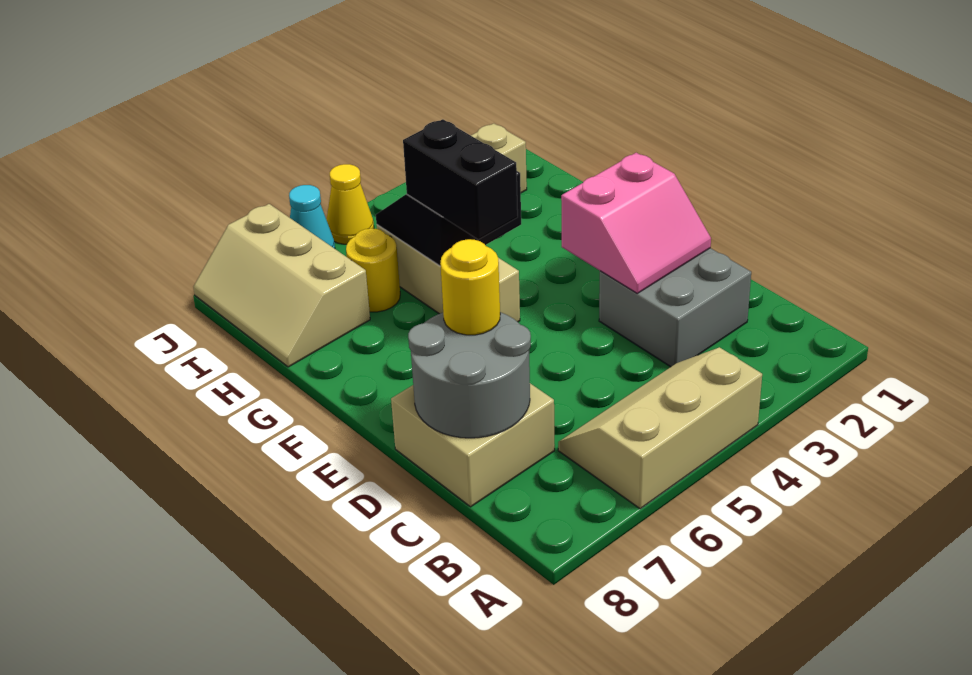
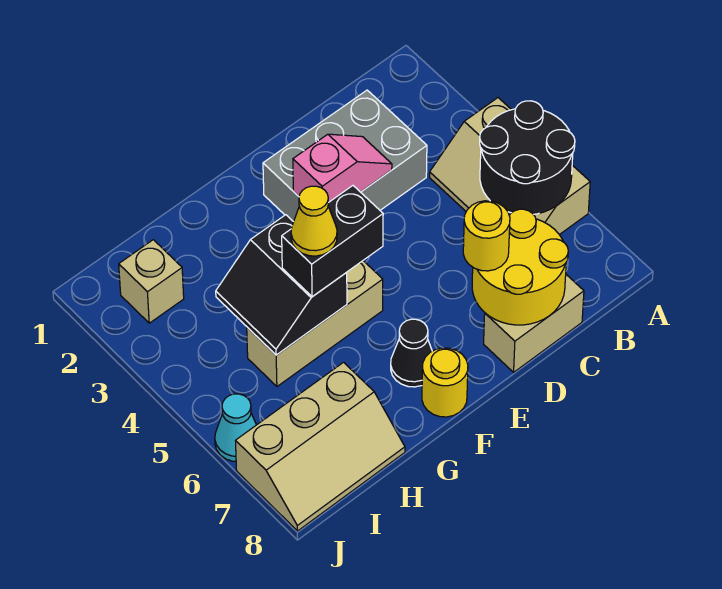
none -> black round brick A5:B6 level 2
grey brick C2:D3 level 1 -> grey brick C2:E3 level 1
tan brick C7:D8 level 1 -> tan brick C8:D8 level 1
grey round brick C7:D8 level 2 -> yellow round brick C7:D8 level 2
pink slope D2:E3 level 2 top E -> pink slope D3:E3 level 2 top E
none -> black cone F7 level 1
yellow round brick H6 level 1 -> yellow round brick F8 level 1
yellow cone J5 level 1 -> yellow cone G5 level 4

